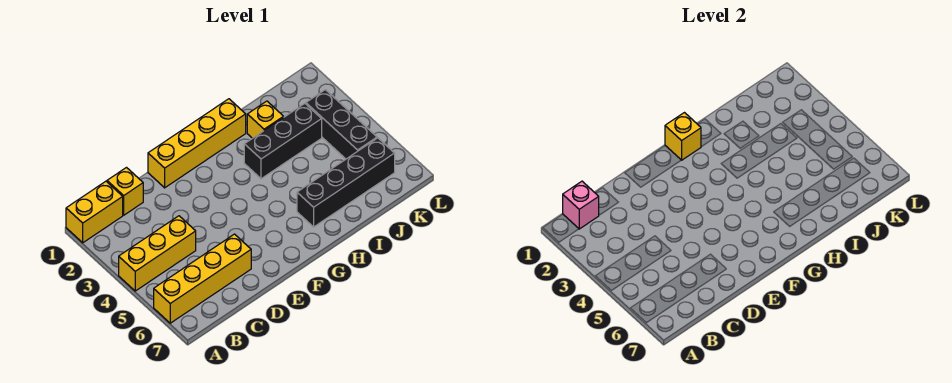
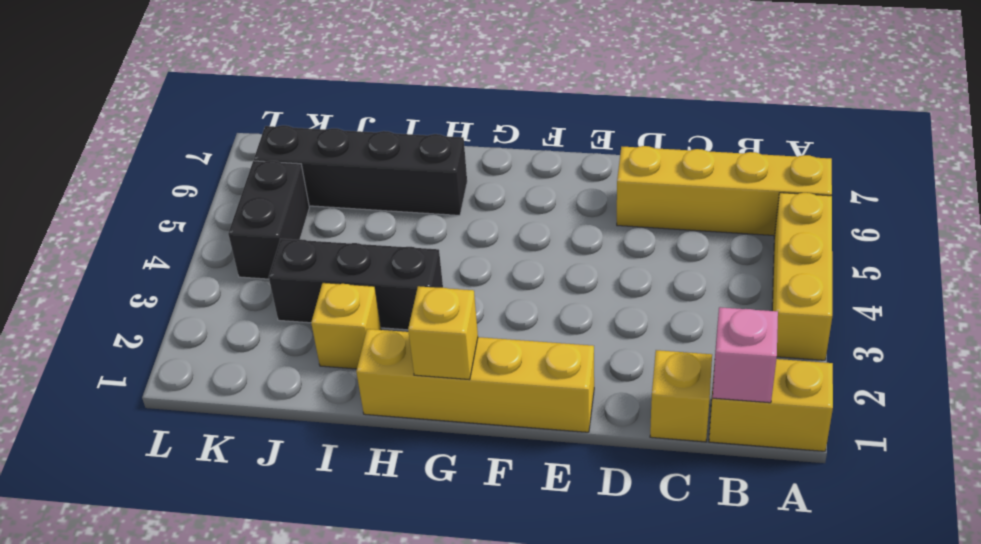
yellow brick A4:C4 level 1 -> yellow brick A3:A5 level 1
black brick K3:K5 level 1 -> black brick K4:K5 level 1

